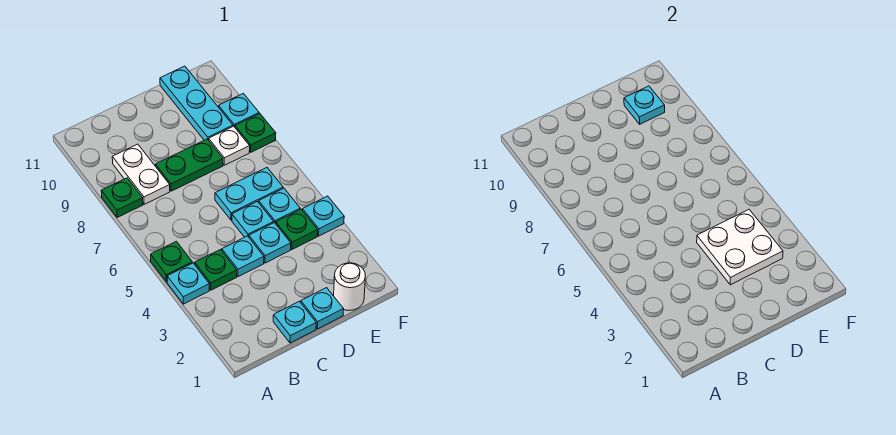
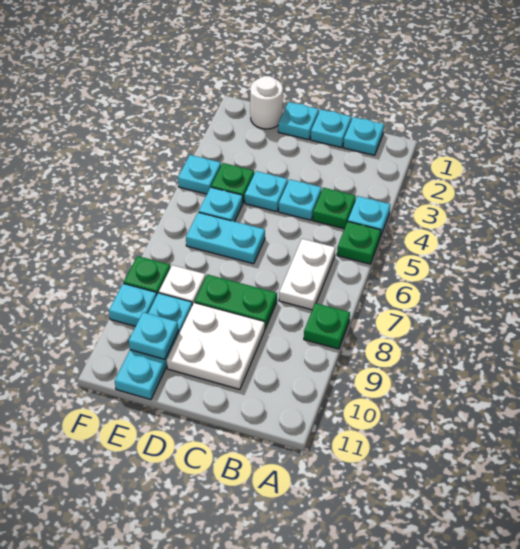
white plate B8:B9 level 1 -> white plate B6:B7 level 1
white plate D3:E4 level 2 -> white plate C9:D10 level 1
cyan plate D5 level 1 -> cyan plate B1 level 1

